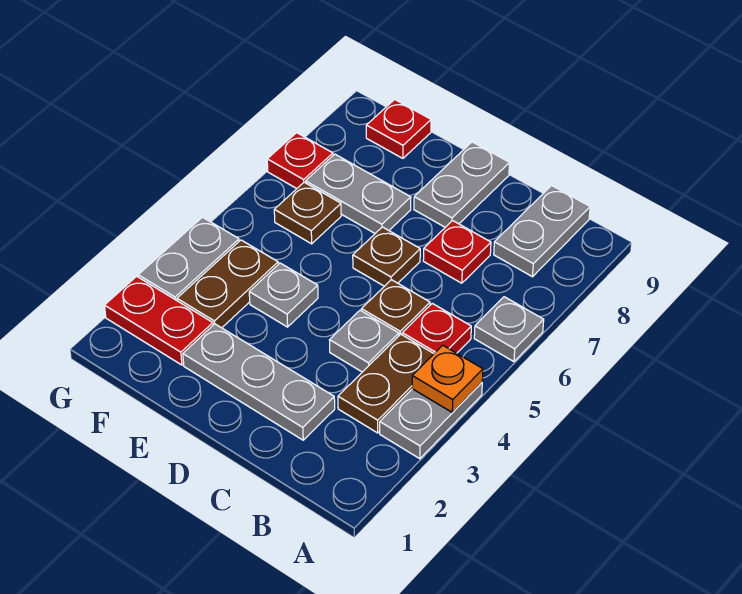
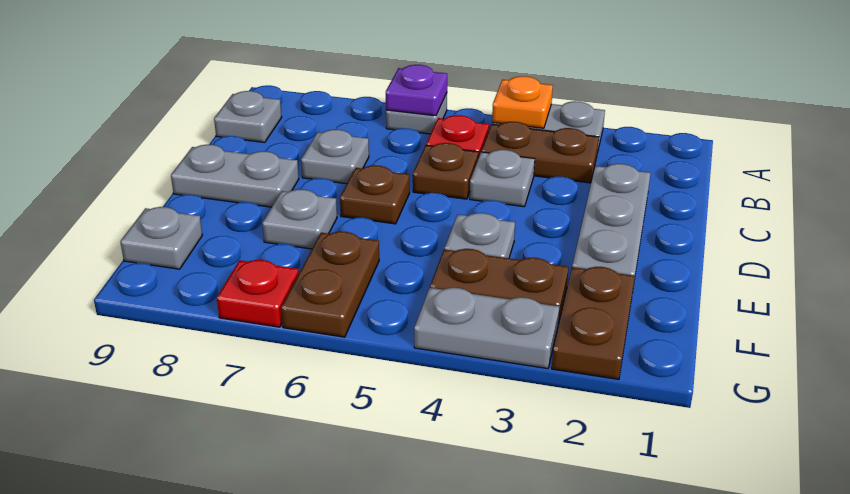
none -> purple plate A6 level 2
grey plate B8:B9 level 1 -> grey plate B9 level 1
red plate C7 level 1 -> grey plate C7 level 1
grey plate E7:F7 level 1 -> grey plate E7 level 1
red plate F2:G2 level 1 -> brown plate F2:G2 level 1
brown plate F6 level 1 -> brown plate F6:G6 level 1
red plate F9 level 1 -> grey plate F9 level 1

